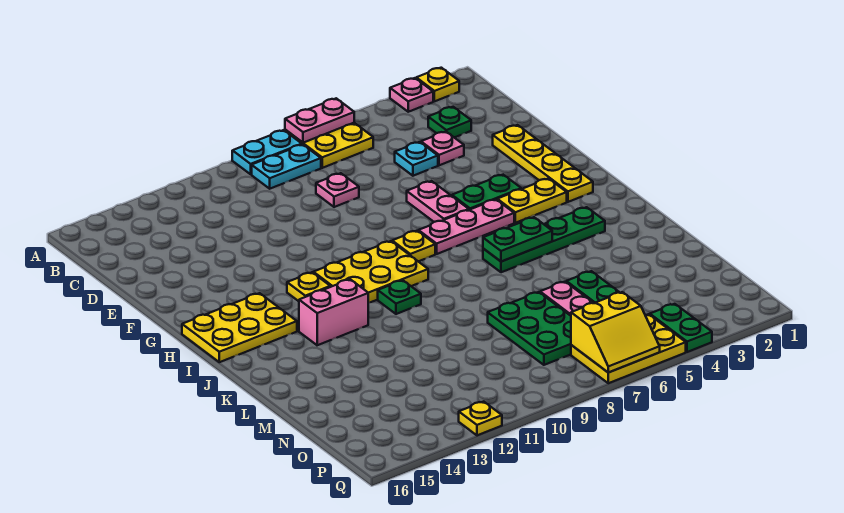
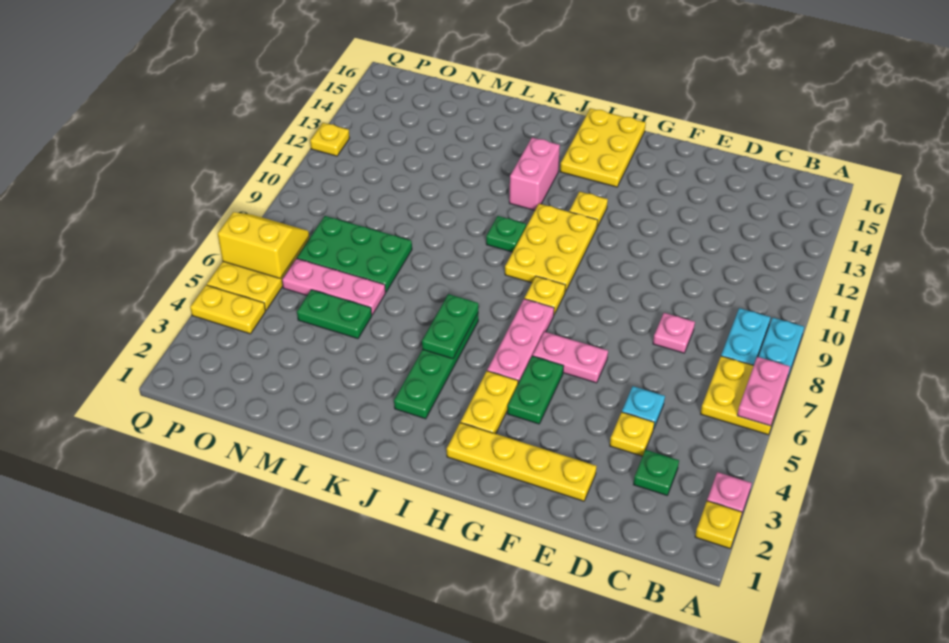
pink plate D4 level 1 -> yellow plate D4 level 1
green plate P4:Q4 level 1 -> yellow plate P4:Q4 level 1
yellow slope P6:Q7 level 2 top P -> yellow slope P6:Q7 level 2 top 6

